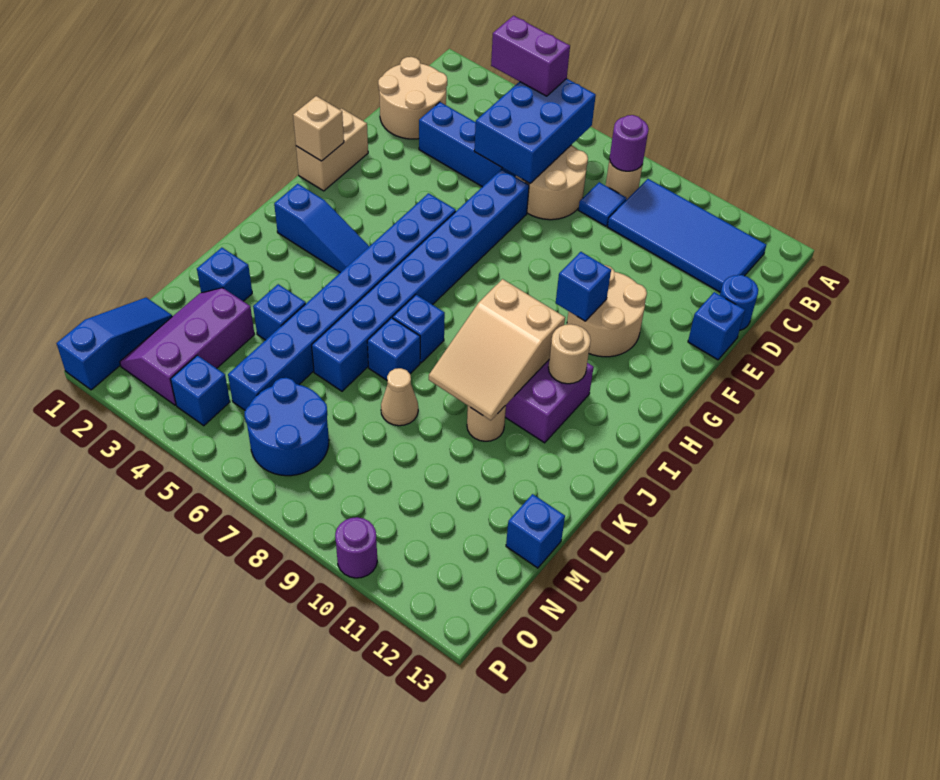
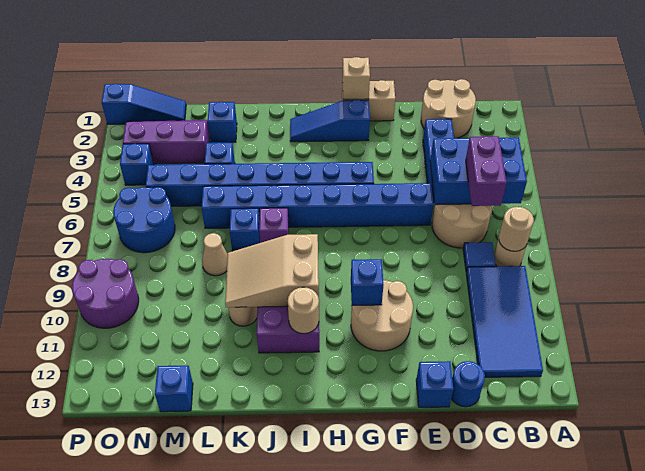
purple brick B4:B5 level 3 -> purple brick C6:C7 level 3
purple round brick B8 level 2 -> tan round brick B8 level 2
blue slope I2:I4 level 1 top 2 -> blue slope G2:I2 level 1 top G
blue brick J7 level 1 -> purple brick J7 level 1
purple round brick P10 level 1 -> purple round brick O9:P10 level 1

